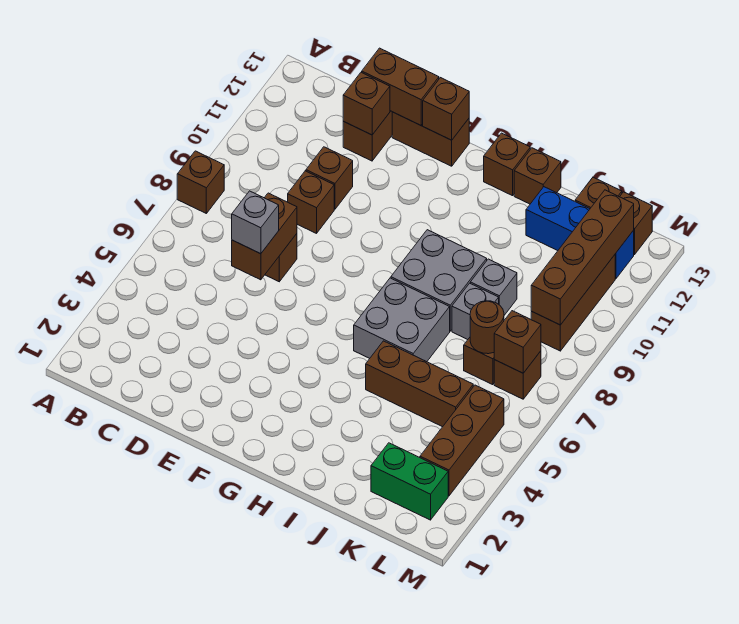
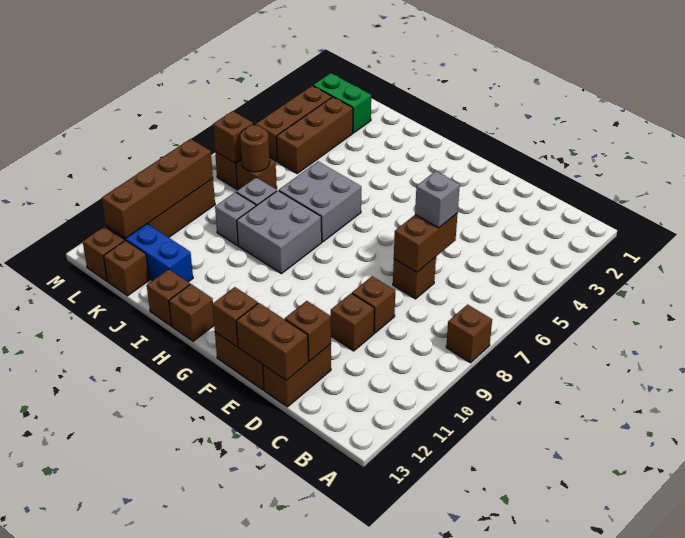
brown brick I5:K5 level 1 -> brown brick K3:K5 level 1

